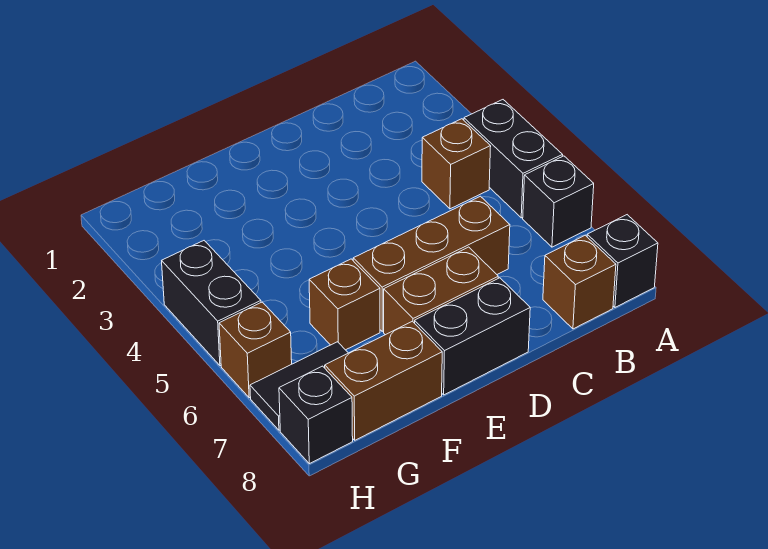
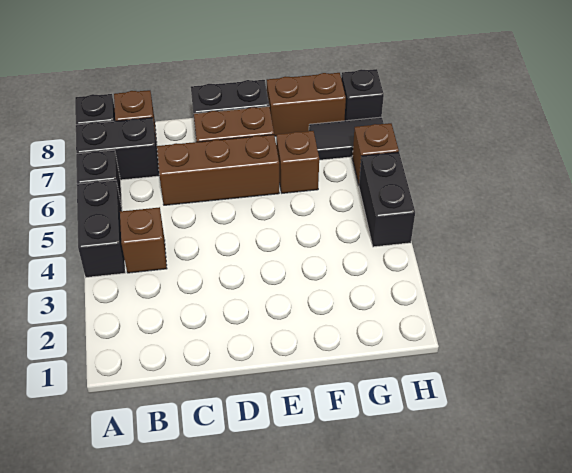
none -> black brick A7:B7 level 1

